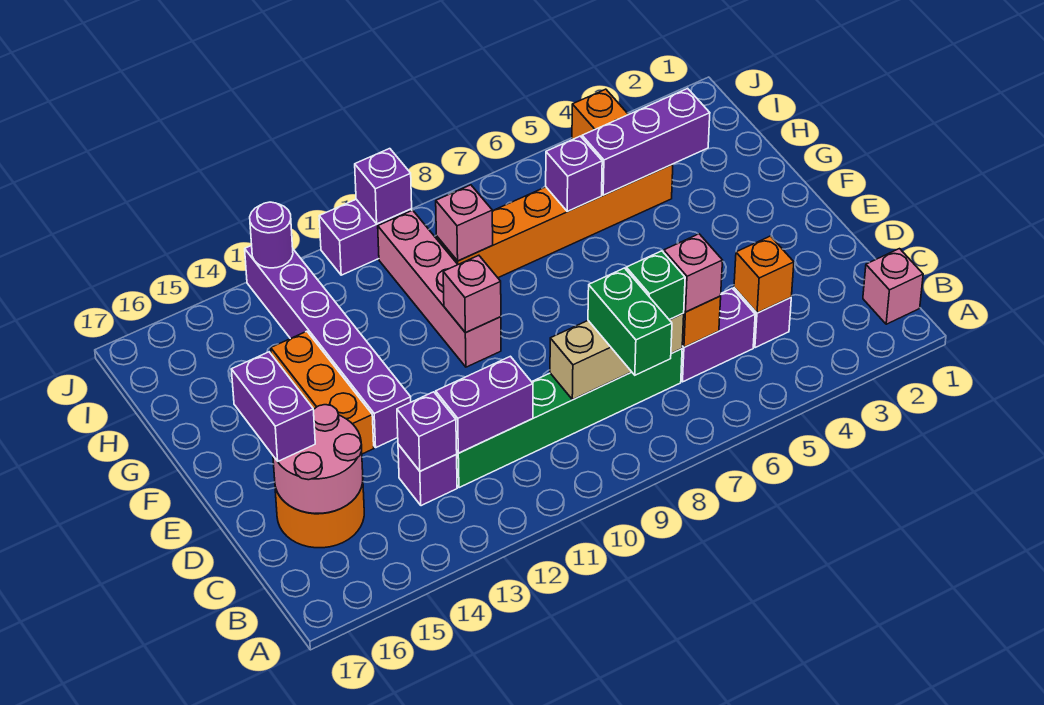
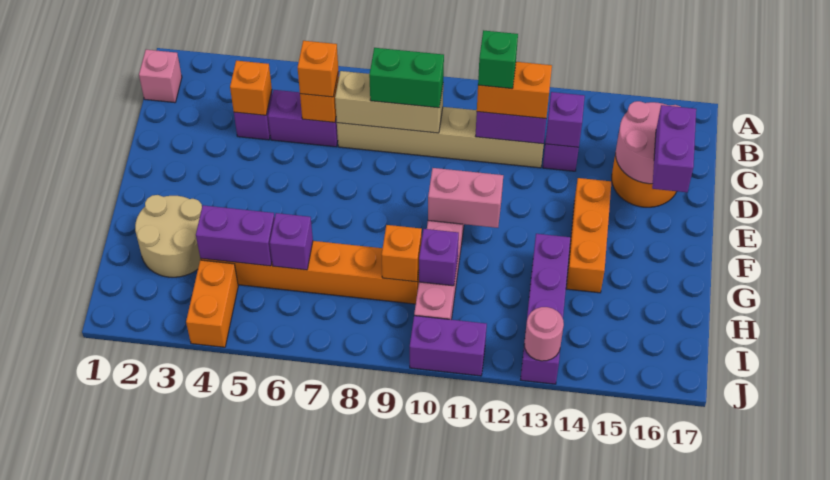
green brick B8:C8 level 3 -> green brick C8:C9 level 3
pink brick C6 level 3 -> orange brick C6 level 3
green brick C7:C12 level 1 -> tan brick C7:C12 level 1
green brick C7 level 3 -> green brick C11 level 4
none -> orange brick C11:C12 level 3
purple brick E13:J13 level 1 -> purple brick G13:J13 level 1
pink brick F10 level 2 -> pink brick F10:F11 level 2
none -> tan round brick G2:H3 level 1
purple brick H3:H5 level 2 -> purple brick H4:H5 level 2
pink brick H9 level 2 -> orange brick H9 level 2
purple brick J10 level 2 -> purple brick H10 level 2
purple round brick J13 level 2 -> pink round brick J13 level 2

